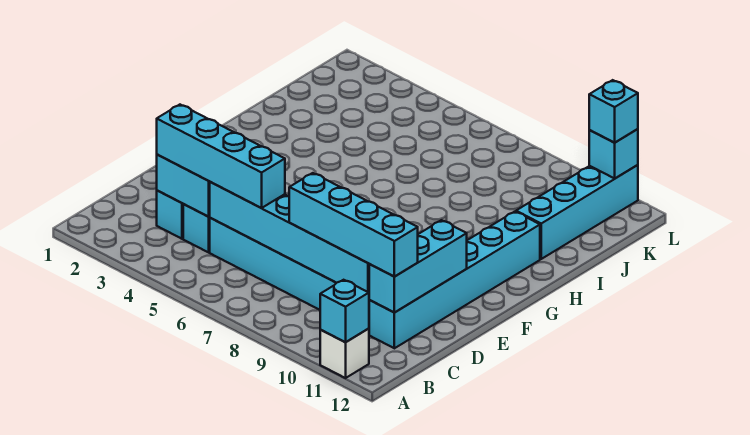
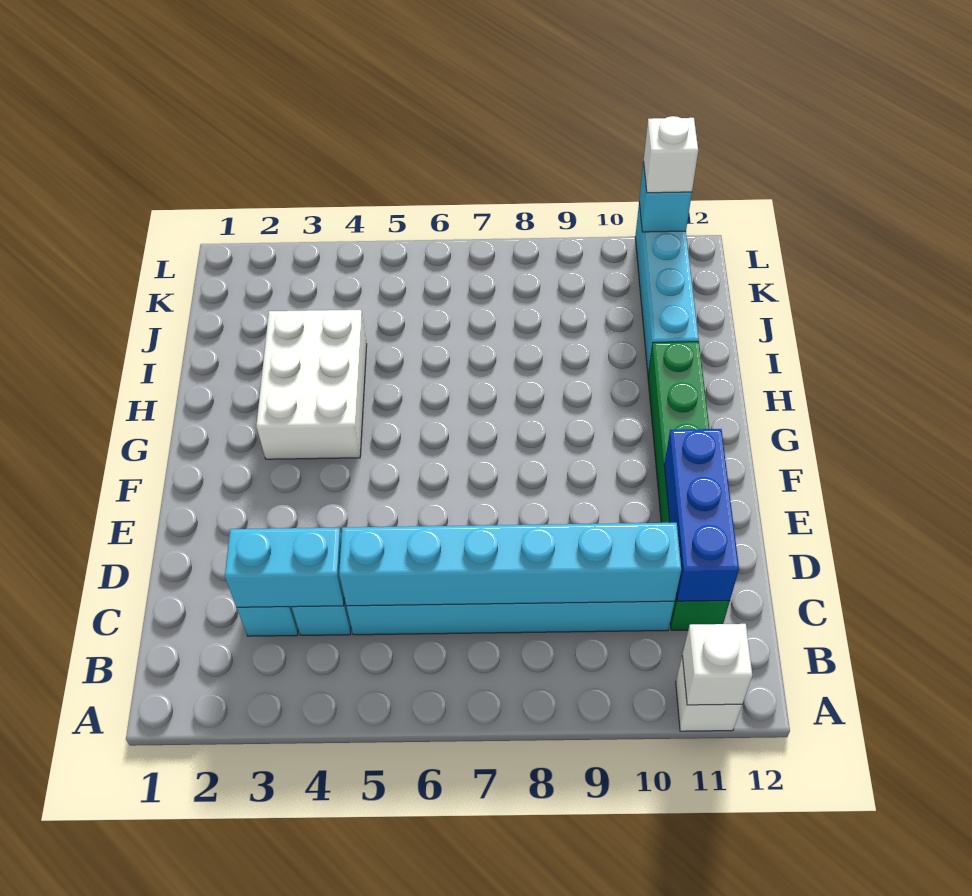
cyan brick A11 level 2 -> white brick A11 level 2
cyan brick C3:C6 level 3 -> none
cyan brick C8:C11 level 3 -> none
cyan brick C11:H11 level 1 -> green brick C11:H11 level 1
cyan brick C11:E11 level 2 -> blue brick C11:E11 level 2
none -> white brick G3:I4 level 1
cyan brick L11 level 3 -> white brick L11 level 3

